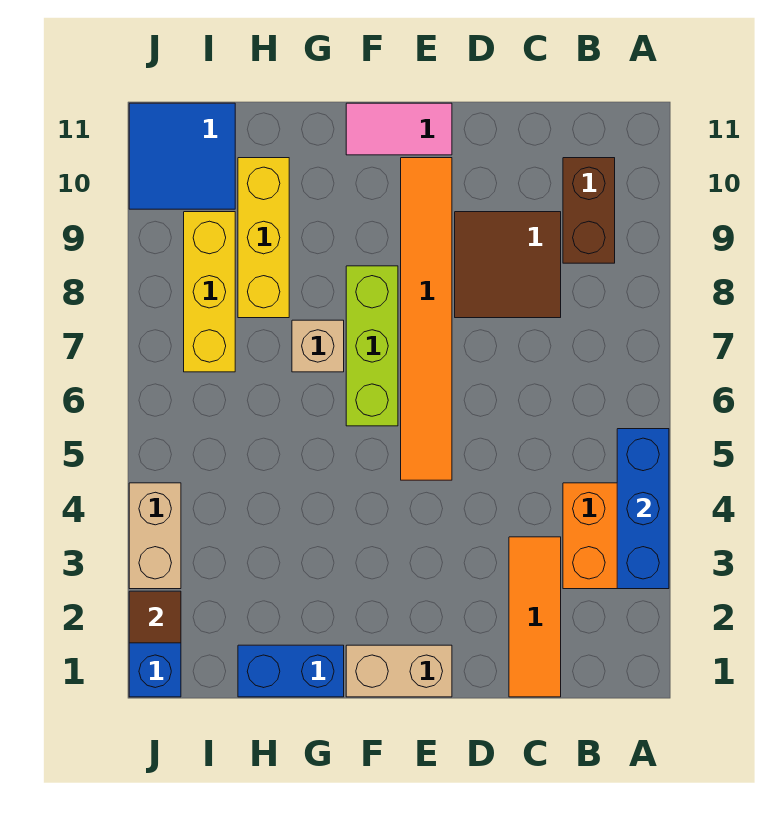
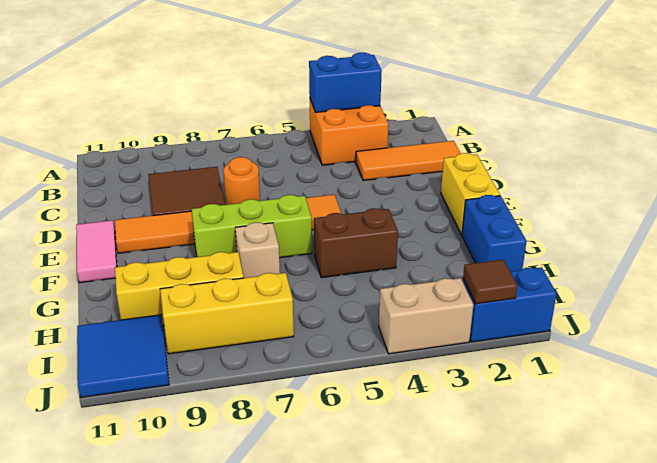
blue brick A3:A5 level 2 -> blue brick A3:A4 level 2
brown brick B9:B10 level 1 -> brown brick G4:G5 level 1
none -> orange round brick D7 level 1
tan brick E1:F1 level 1 -> yellow brick E1:F1 level 1

